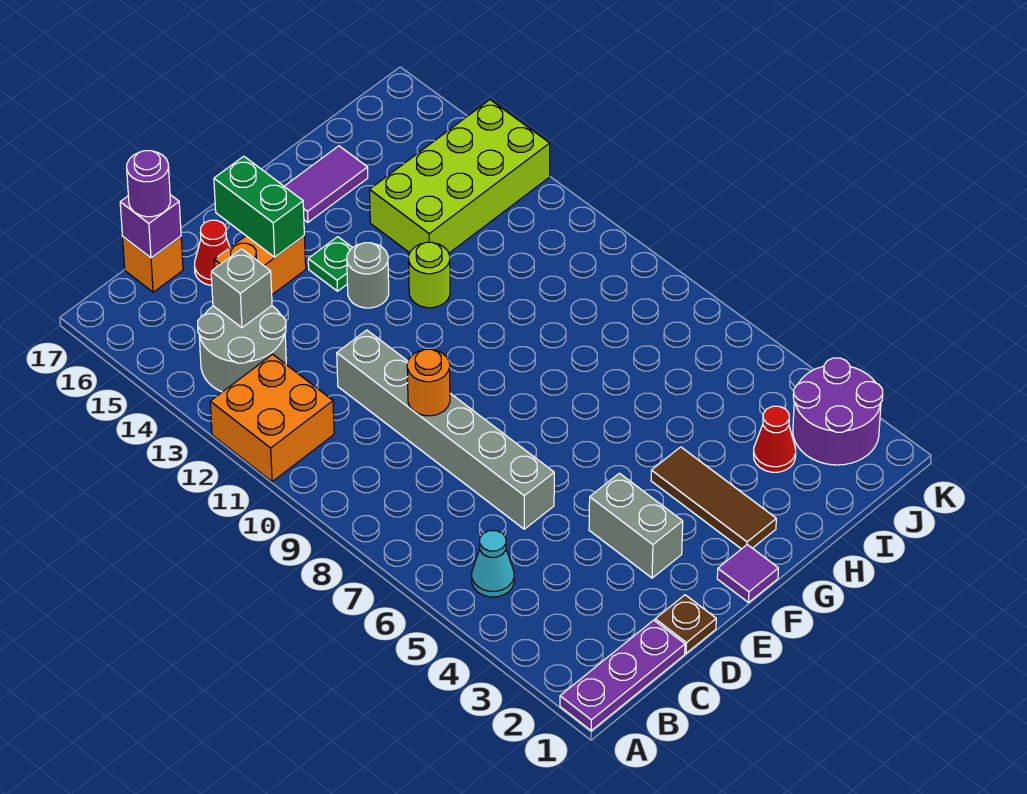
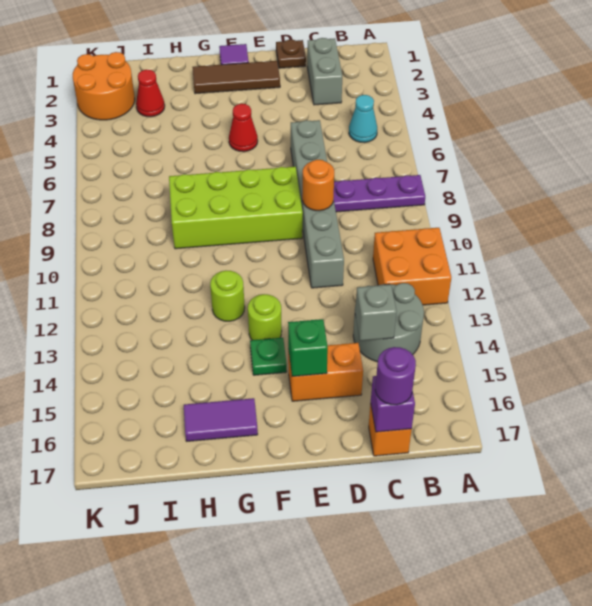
purple plate A1:C1 level 1 -> purple plate A8:C8 level 1
red cone D16 level 1 -> red cone F5 level 1
grey brick E3:E4 level 1 -> grey brick C2:C3 level 1
green brick E15:E16 level 2 -> green brick E15 level 2
grey round brick F13 level 1 -> lime round brick F13 level 1
brown tile G2:G4 level 1 -> brown tile E2:G2 level 1
lime brick H13:K14 level 1 -> lime brick E8:H9 level 1
purple round brick J2:K3 level 1 -> orange round brick J2:K3 level 1

